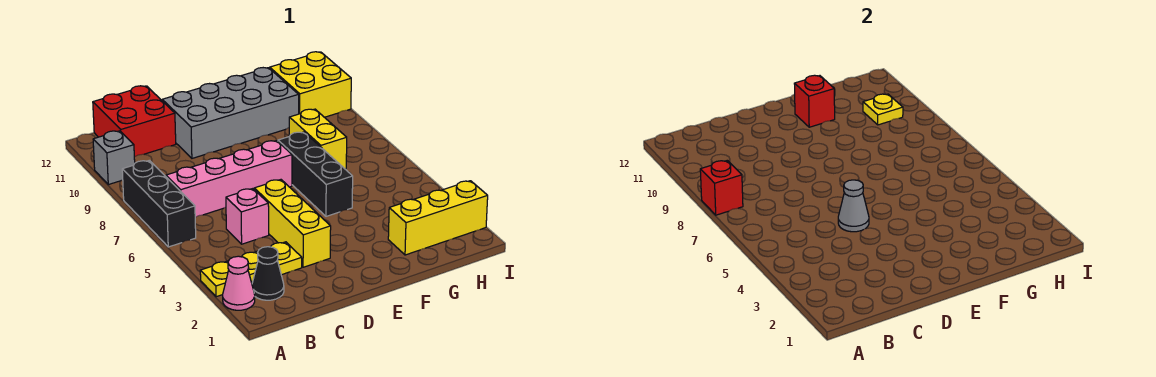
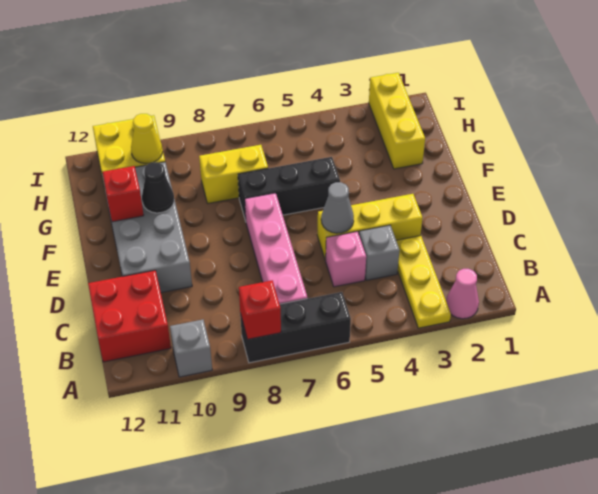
black cone B2 level 1 -> black cone F10 level 2
none -> grey brick C4 level 1
yellow plate H10 level 2 -> yellow cone H10 level 2

